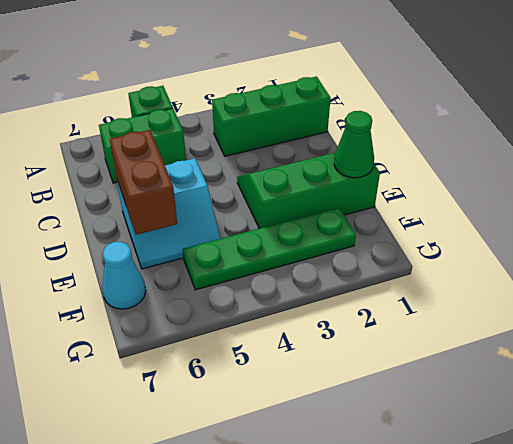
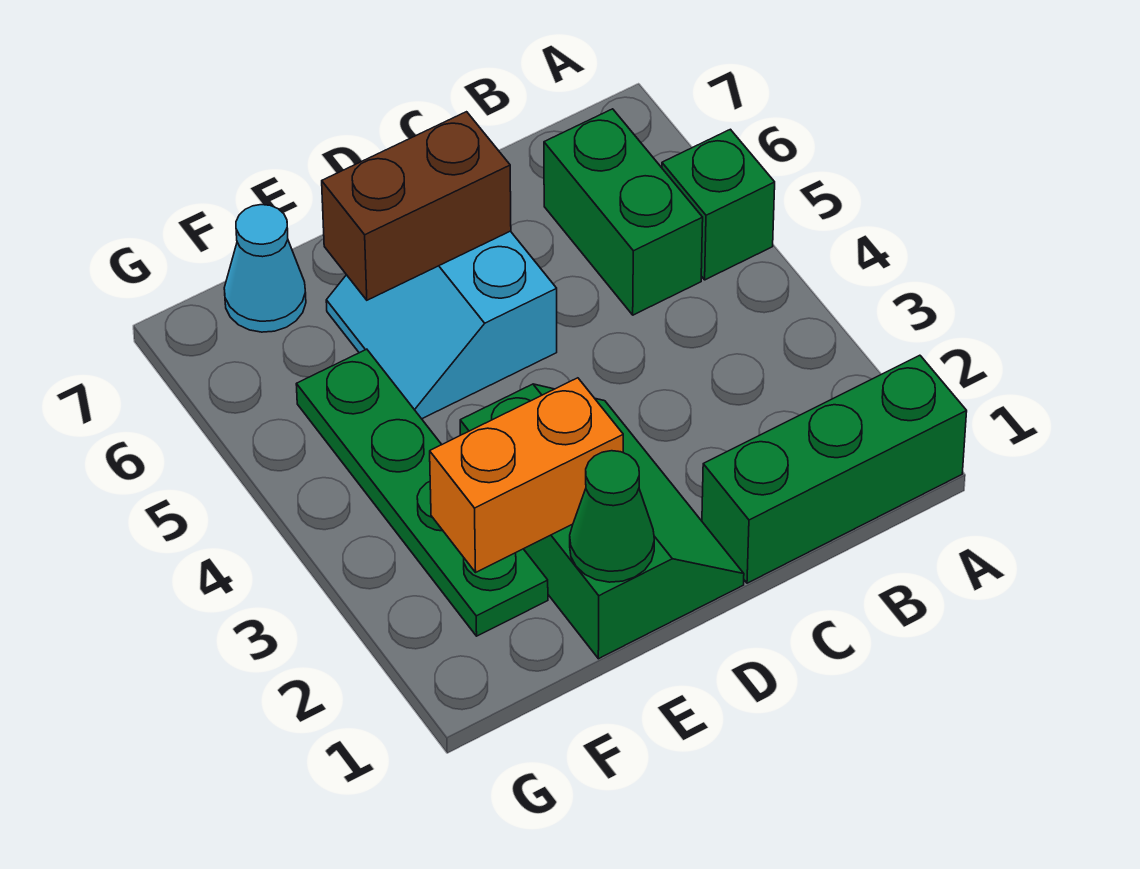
green brick B1:B3 level 1 -> green brick A1:C1 level 1
none -> orange brick E2:F2 level 2

